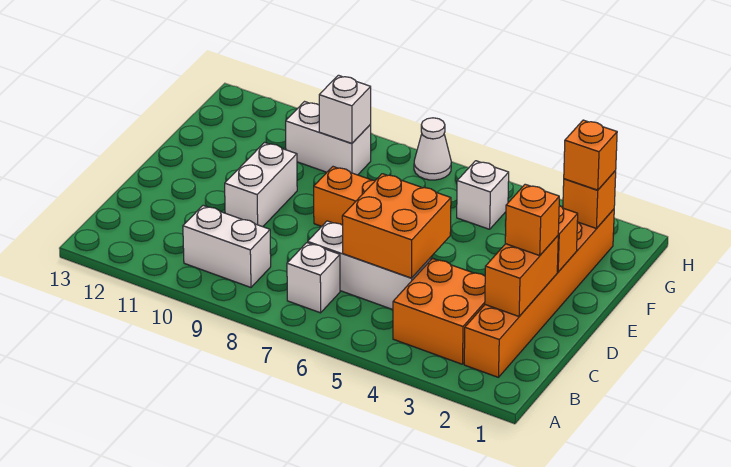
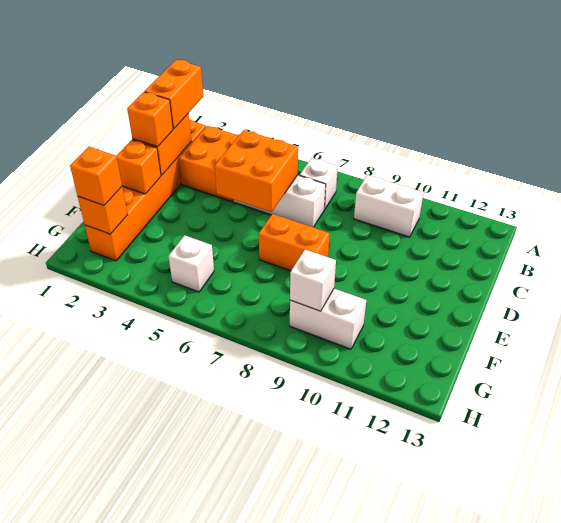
none -> orange brick B2:C2 level 3
white brick D10:E10 level 1 -> none
white cone H7 level 1 -> none

